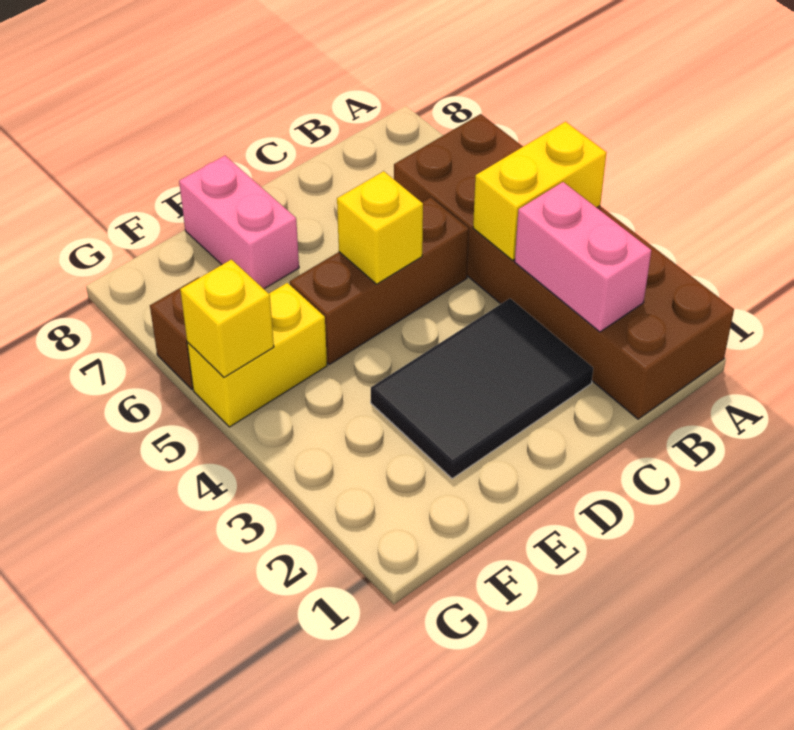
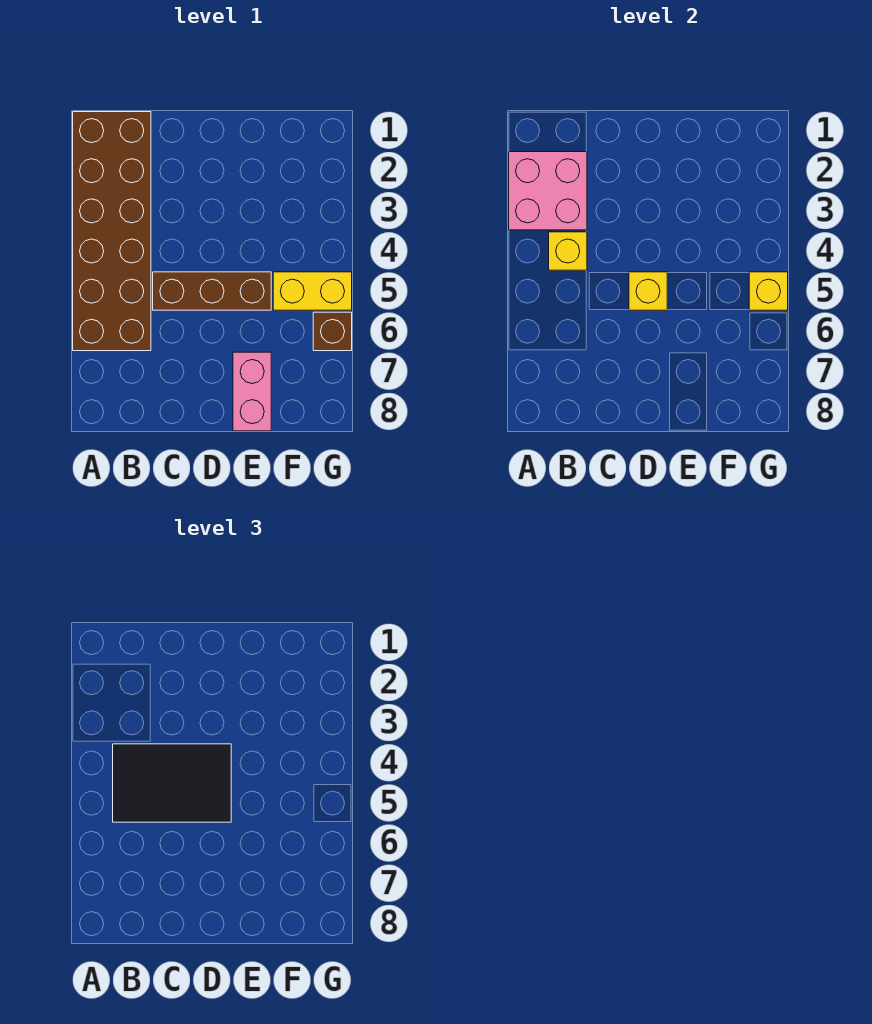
yellow brick A4:B4 level 2 -> yellow brick B4 level 2
pink brick B2:B3 level 2 -> pink brick A2:B3 level 2
black tile C2:E3 level 1 -> black tile B4:D5 level 3

